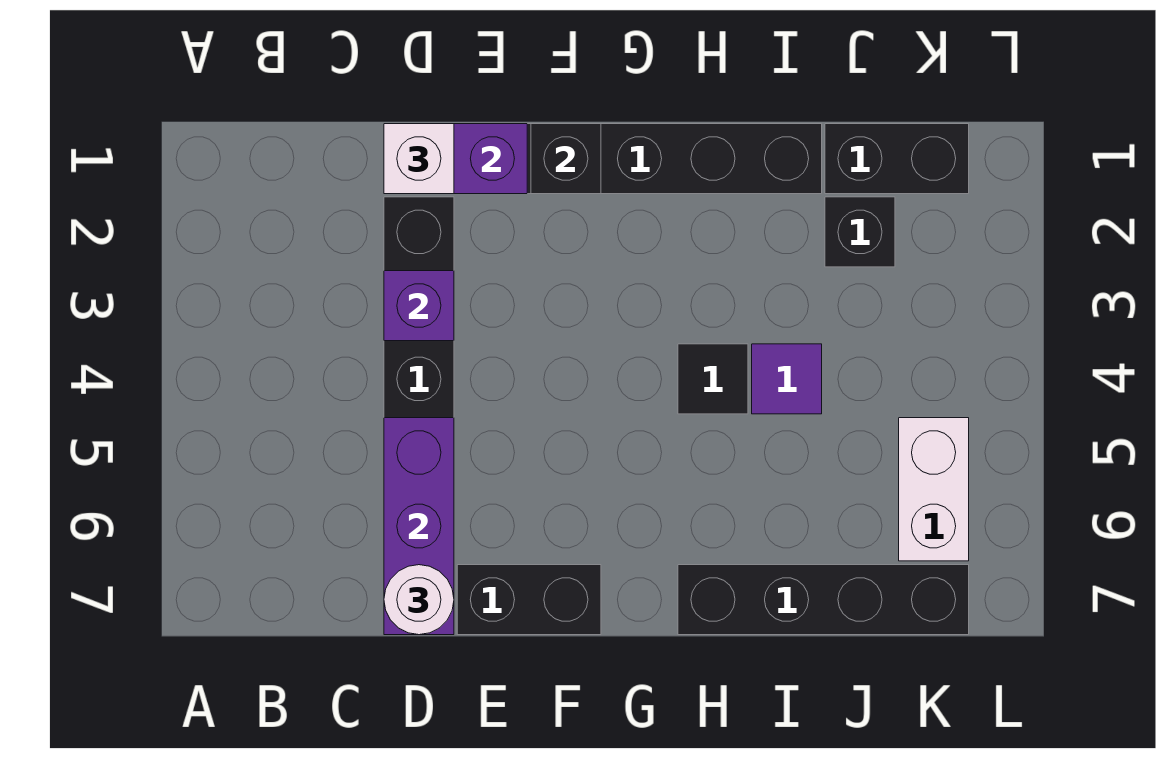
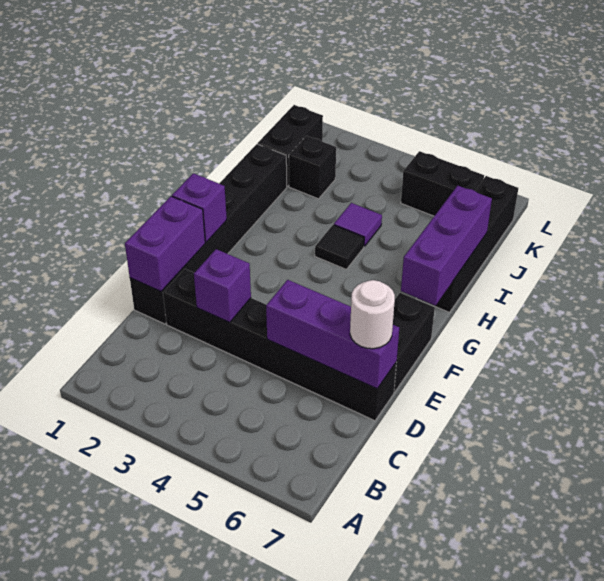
white brick D1 level 3 -> none
black brick F1 level 2 -> purple brick F1 level 2
none -> purple brick G7:I7 level 2
white brick K5:K6 level 1 -> black brick K5:K6 level 1

